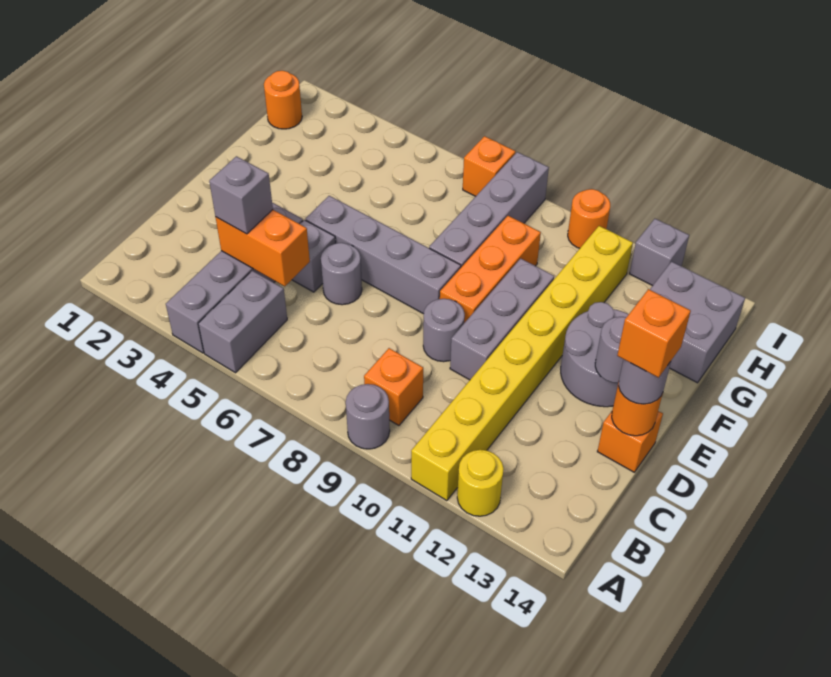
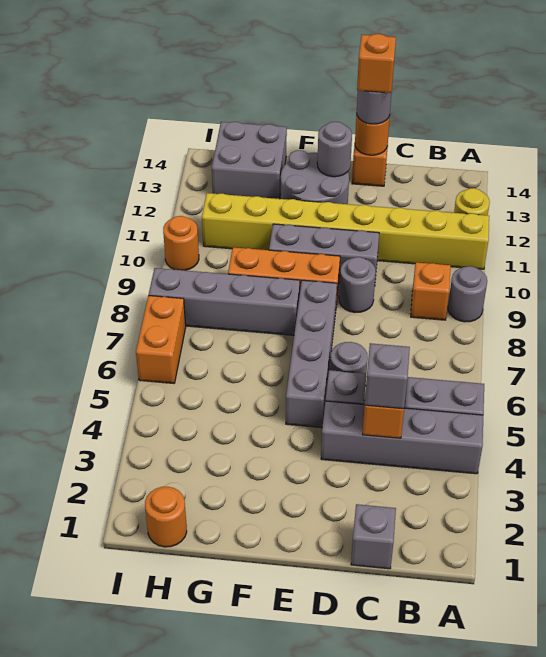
orange brick I7 level 1 -> orange brick I6:I7 level 1
grey brick I12 level 1 -> grey brick C1 level 1

